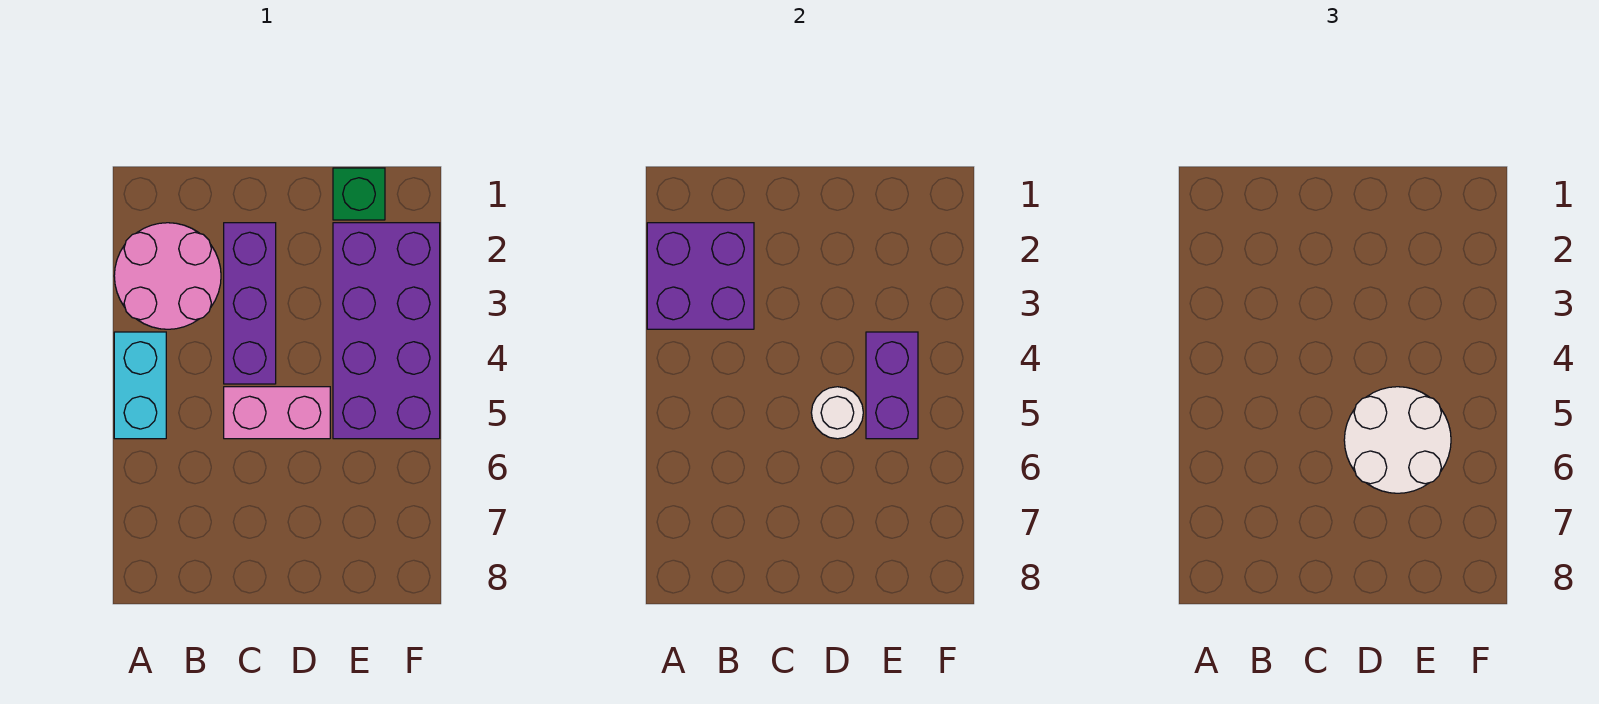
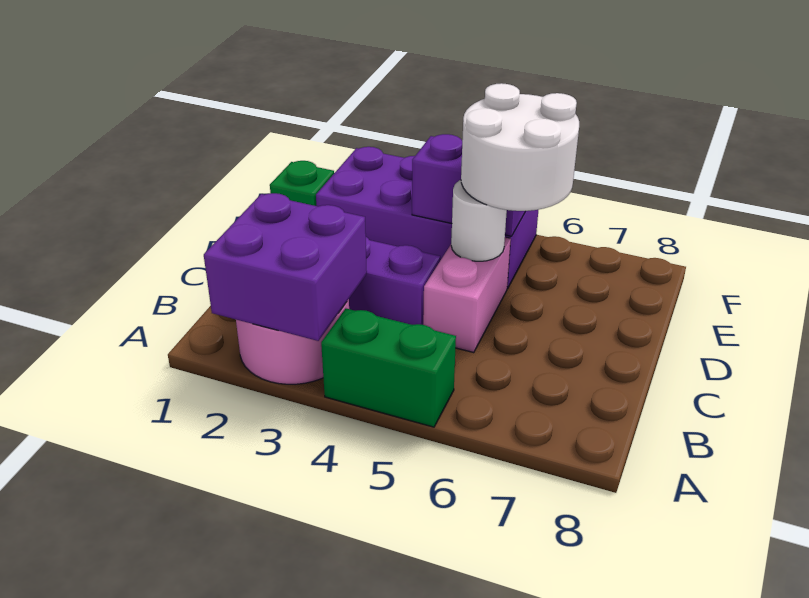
cyan brick A4:A5 level 1 -> green brick A4:A5 level 1

